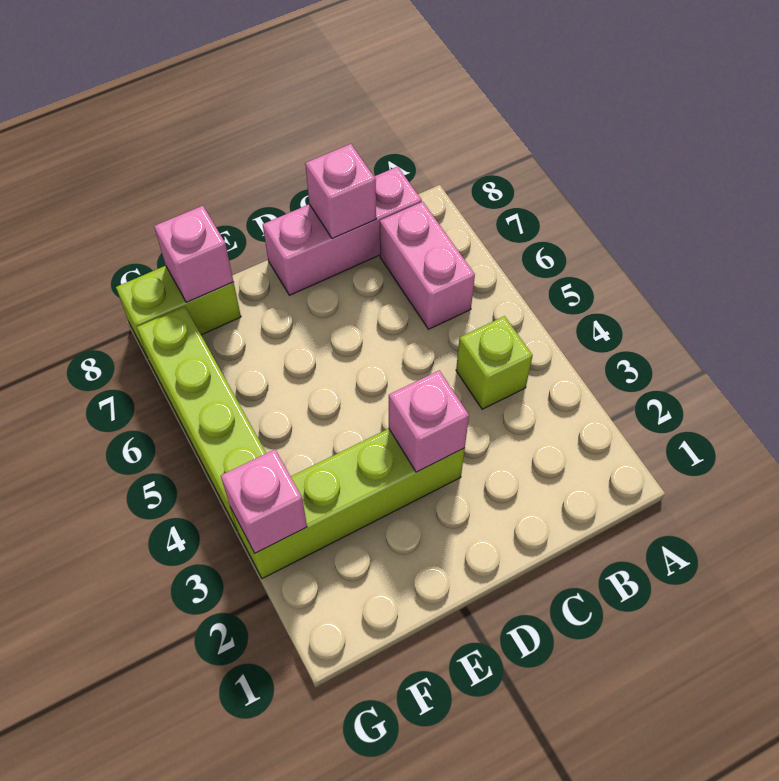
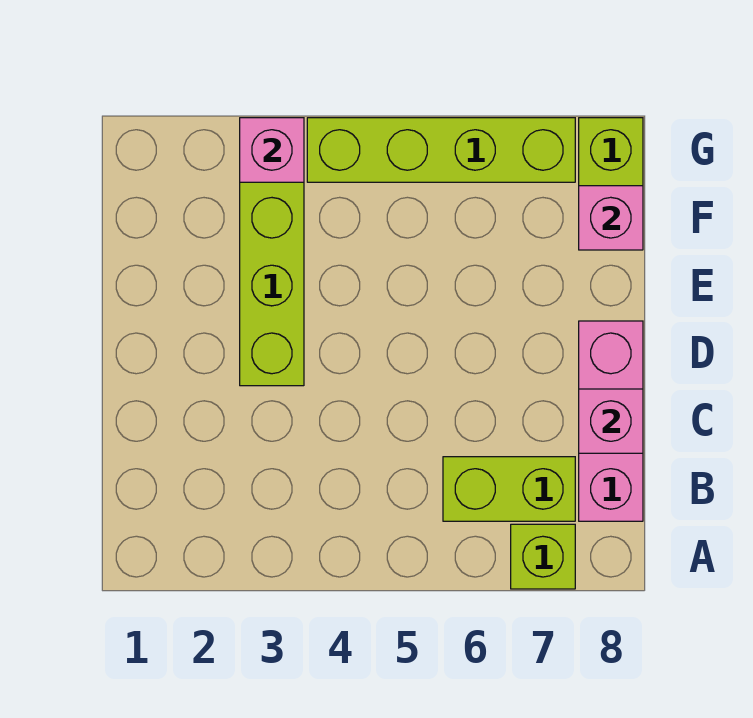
lime brick B4 level 1 -> lime brick A7 level 1
pink brick B6:B7 level 1 -> lime brick B6:B7 level 1
pink brick D3 level 2 -> none

